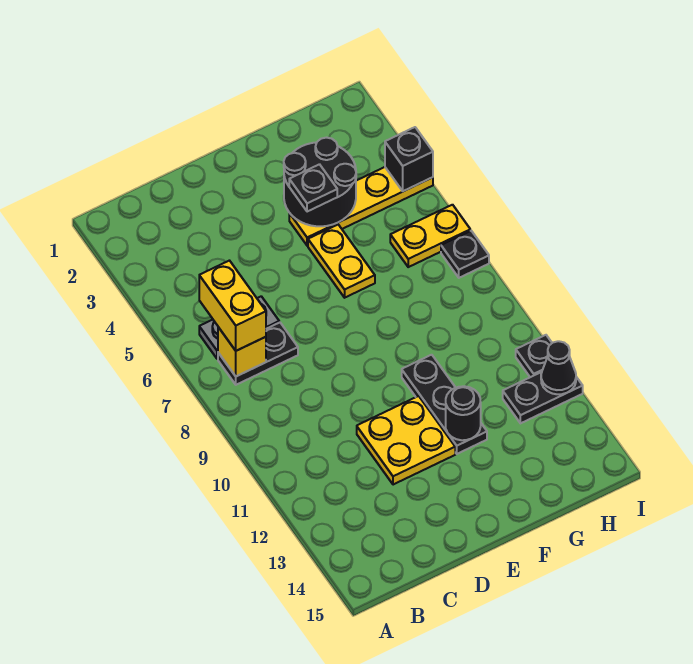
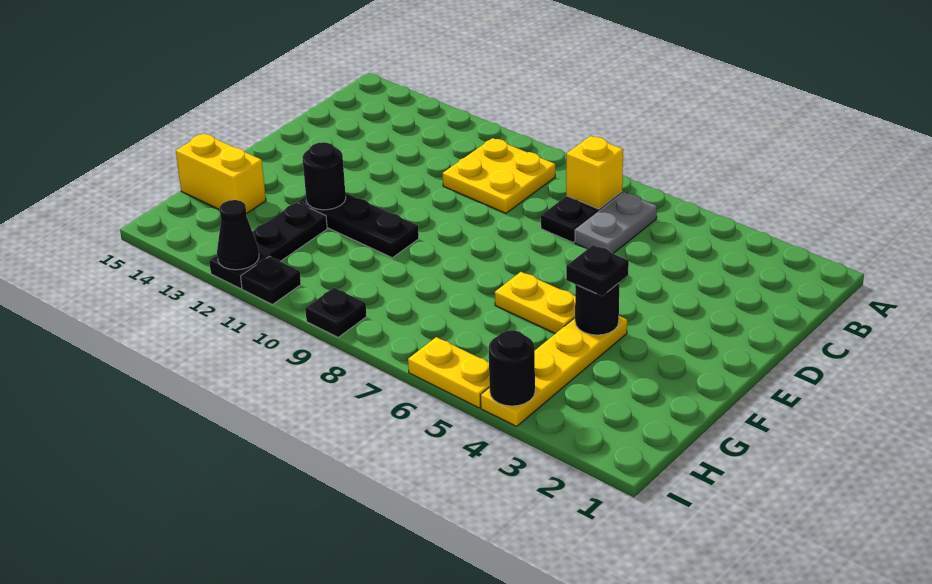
yellow brick B6:B7 level 3 -> yellow brick G14:G15 level 1
yellow plate D11:E12 level 1 -> yellow plate B9:C10 level 1
black round brick F3:G4 level 2 -> black round brick F4 level 2
yellow plate H6:I6 level 1 -> yellow plate I5:I6 level 1
black plate H12:I12 level 1 -> black plate G12:I12 level 1
black brick I4 level 2 -> black round brick I4 level 2
black plate I7 level 1 -> black plate I9 level 1

